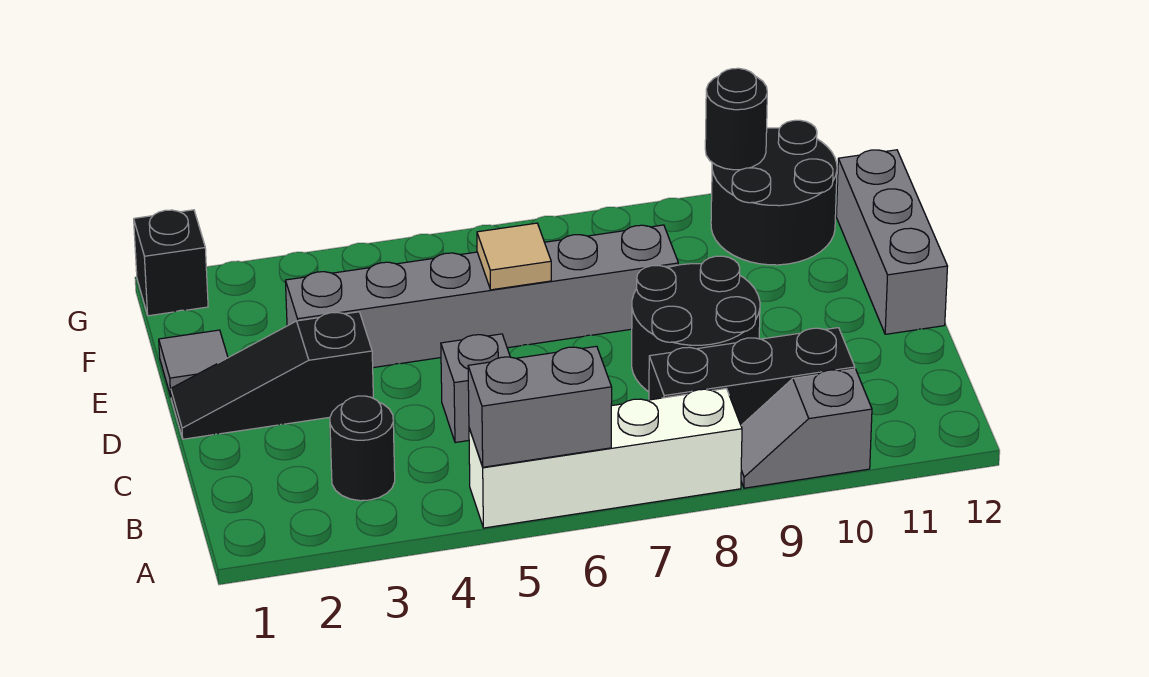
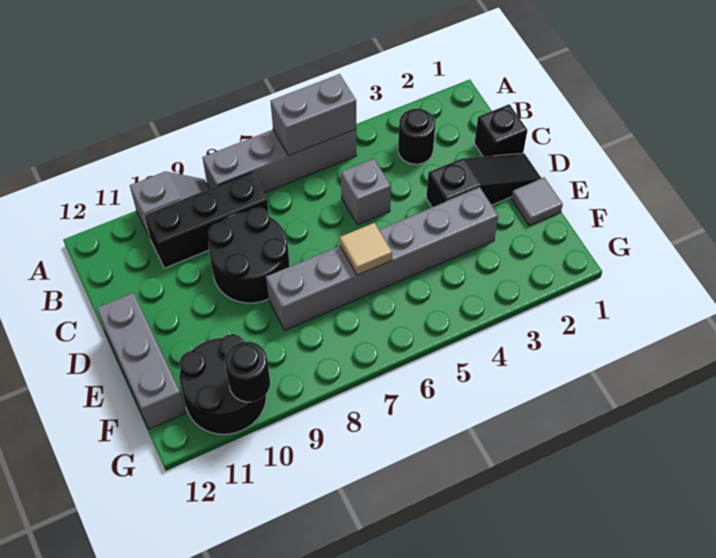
white brick A5:A8 level 1 -> grey brick A5:A8 level 1
black brick G1 level 1 -> black brick C1 level 1

